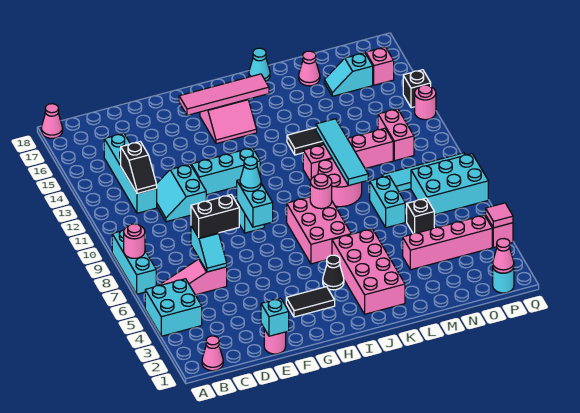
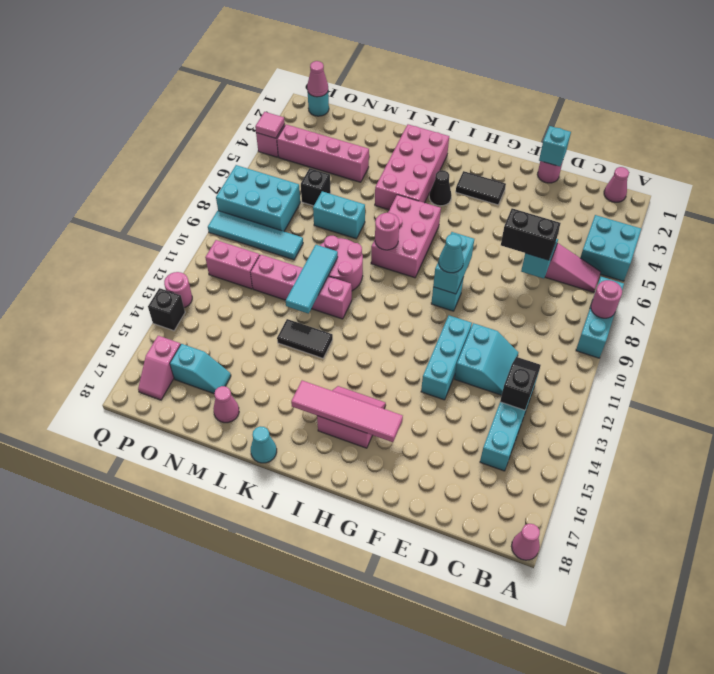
cyan brick F12:H12 level 1 -> cyan brick F11:F13 level 1
cyan tile L9:L12 level 2 -> cyan tile L10:L12 level 2
cyan brick M7:M8 level 1 -> cyan brick L7:M7 level 1
pink brick O11:O12 level 1 -> pink brick O11:P11 level 1

